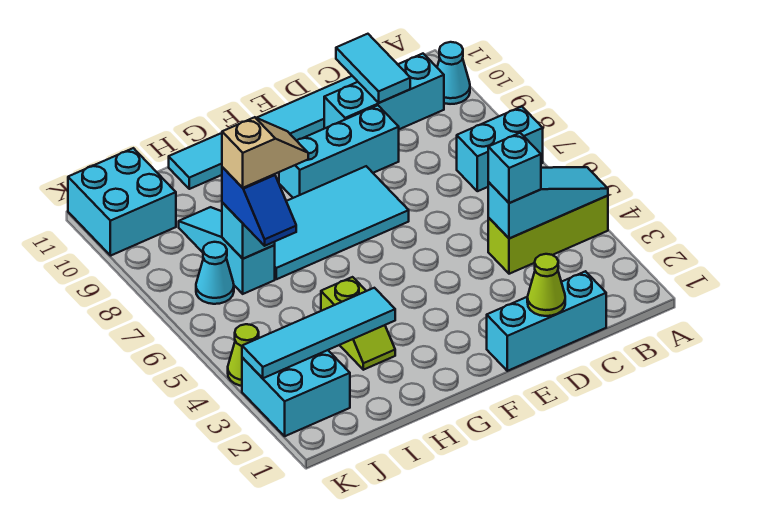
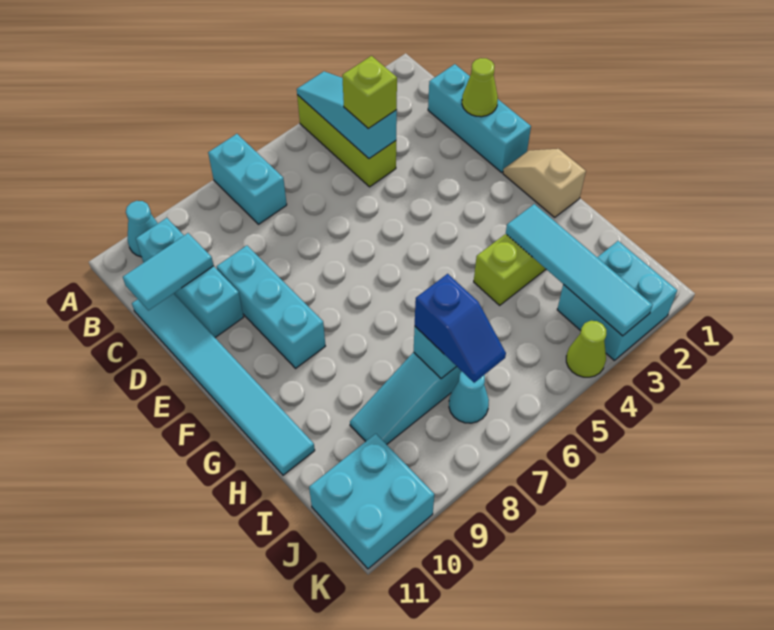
cyan brick C4 level 3 -> lime brick C4 level 3
cyan tile E7:H8 level 1 -> none
tan slope H7:I7 level 4 top I -> tan slope F1:G1 level 1 top G
blue slope I6:I7 level 3 top 7 -> blue slope I7:J7 level 3 top I

